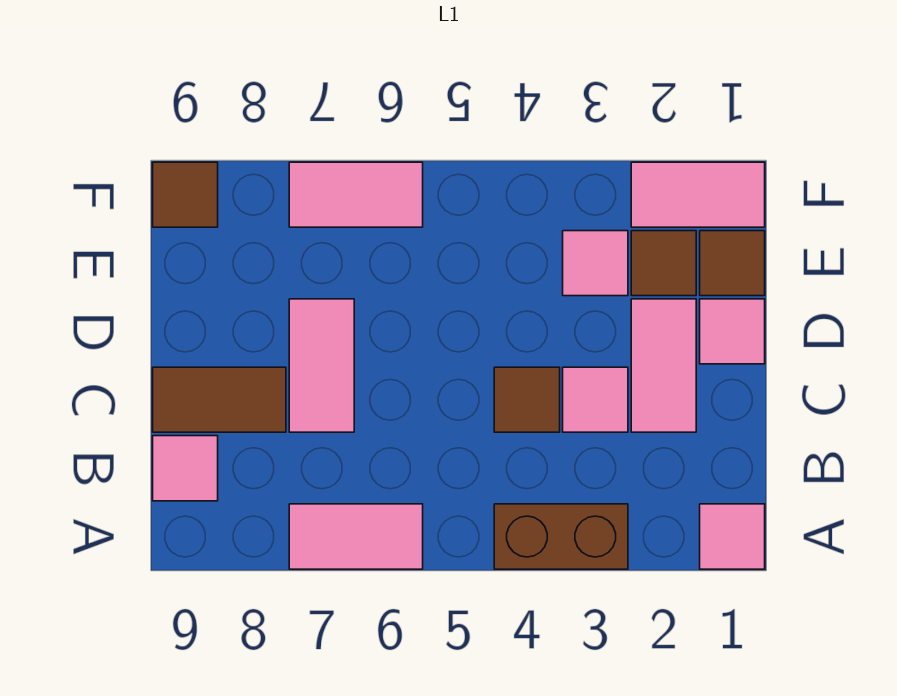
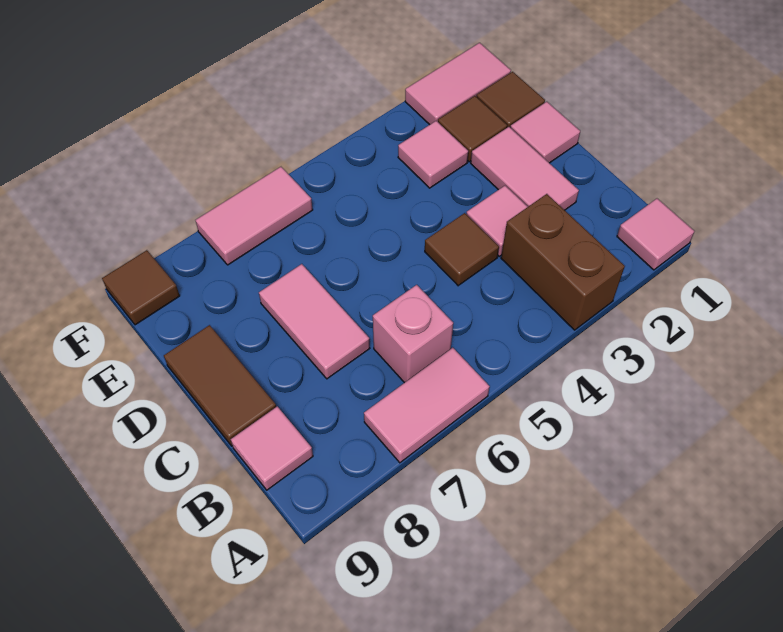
brown brick A3:A4 level 1 -> brown brick A3:B3 level 1
none -> pink brick B6 level 1
brown tile C8:C9 level 1 -> brown tile C9:D9 level 1

